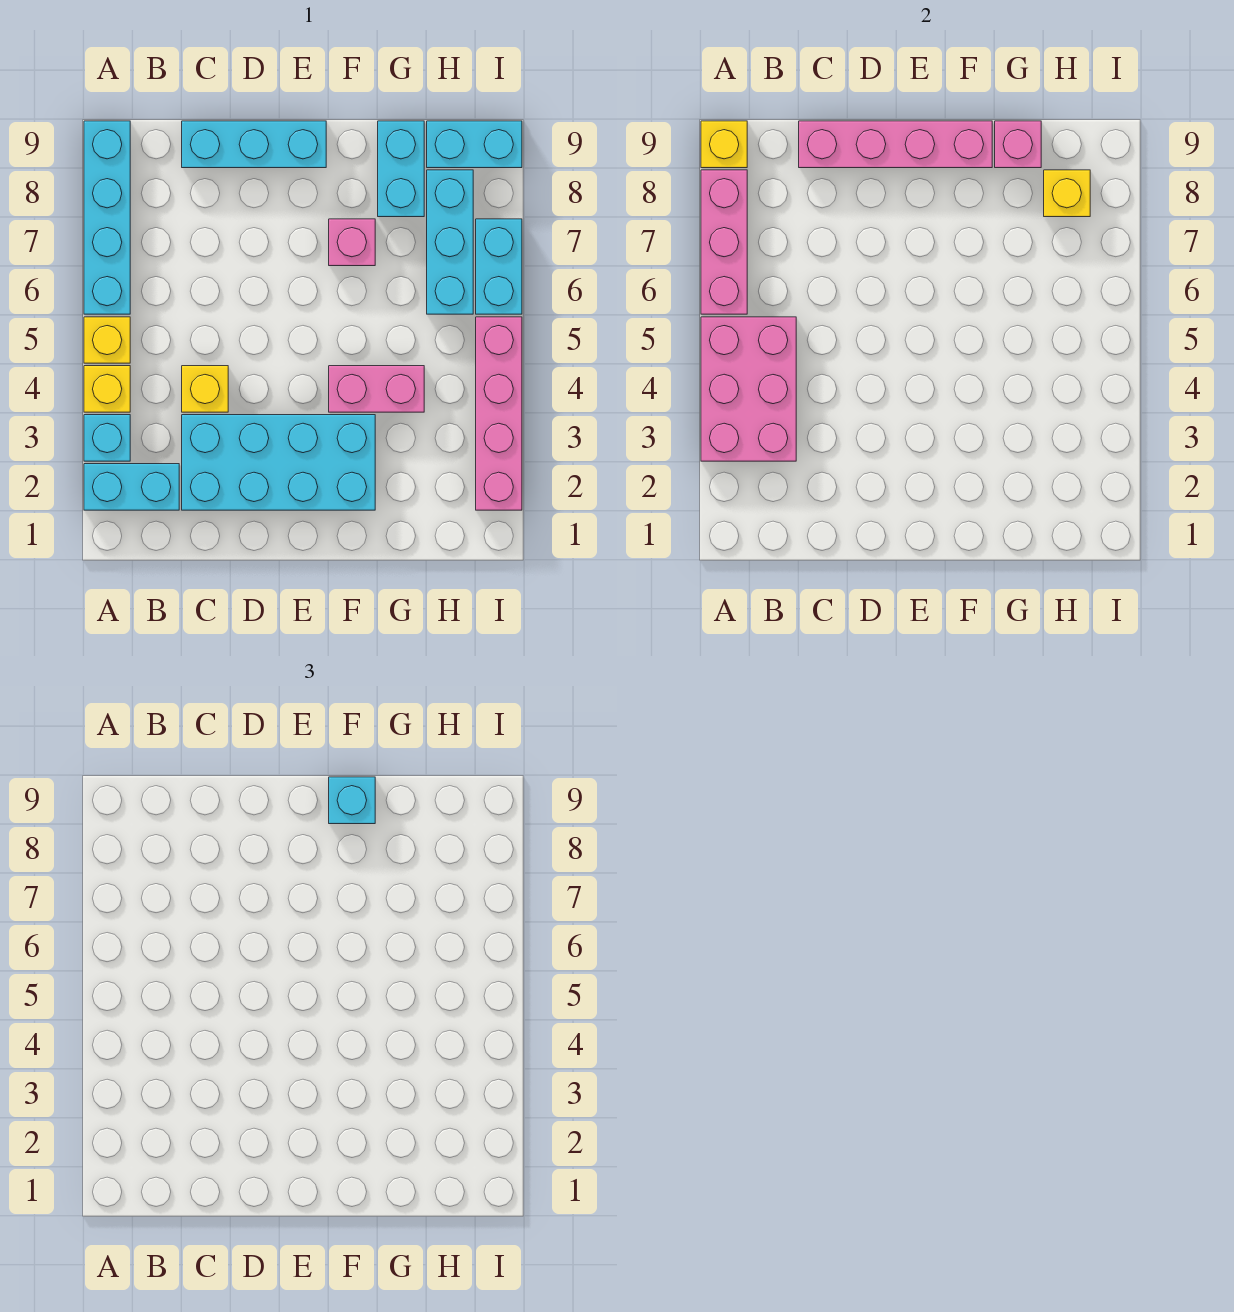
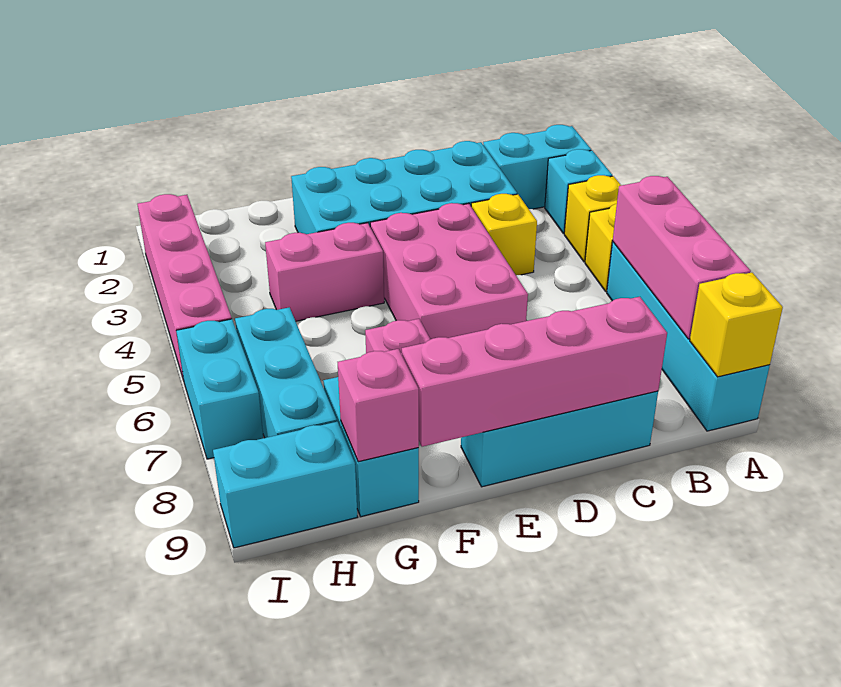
pink brick A3:B5 level 2 -> pink brick D4:E6 level 1
cyan brick F9 level 3 -> none
yellow brick H8 level 2 -> none

